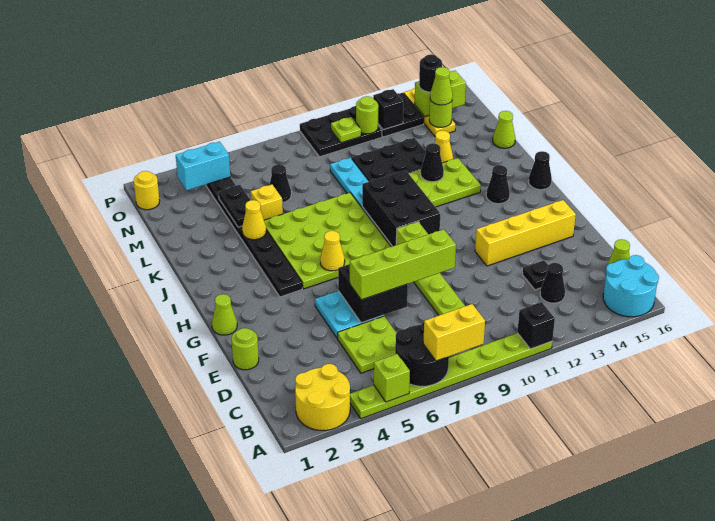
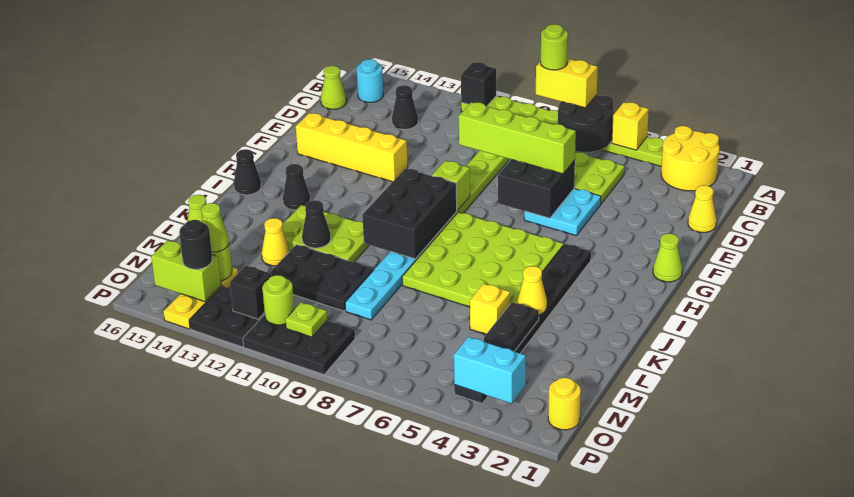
lime brick A5 level 2 -> yellow brick A5 level 2
cyan round brick A15:B16 level 1 -> cyan round brick B15 level 1
black plate D13 level 1 -> none
lime round brick E1 level 1 -> lime round brick A8 level 4
yellow cone H6 level 2 -> yellow cone D1 level 1
black cone M6 level 1 -> none

